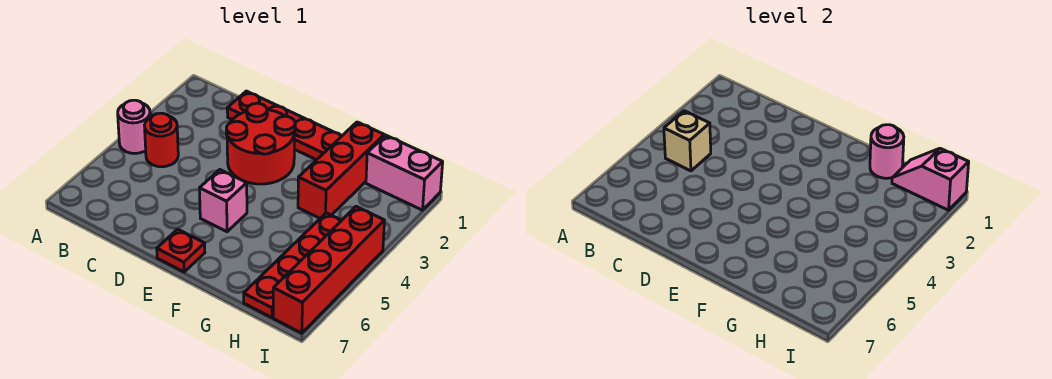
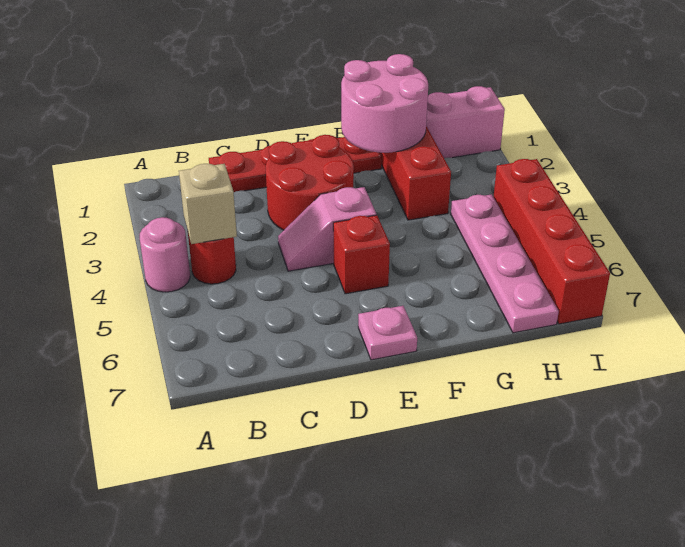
pink brick E5 level 1 -> red brick E5 level 1
red plate E7 level 1 -> pink plate E7 level 1
pink round brick G1 level 2 -> pink round brick F1:G2 level 2
pink slope H1:I1 level 2 top I -> pink slope D4:E4 level 1 top E
red plate H4:H7 level 1 -> pink plate H4:H7 level 1

